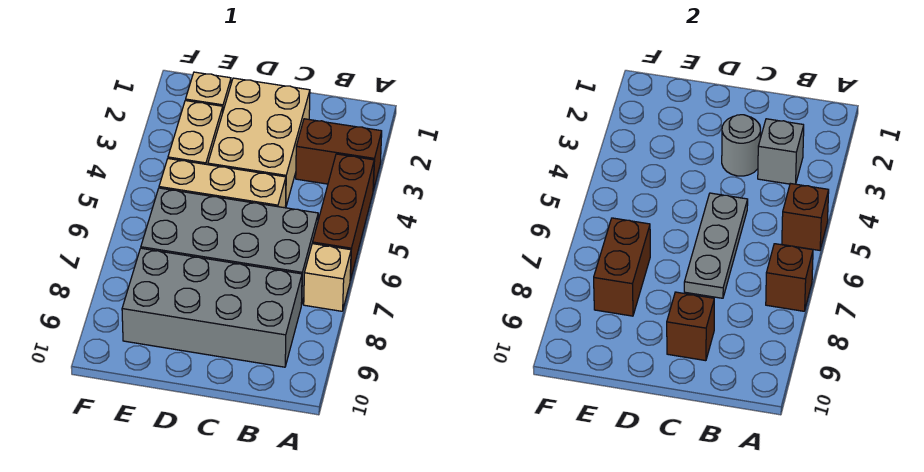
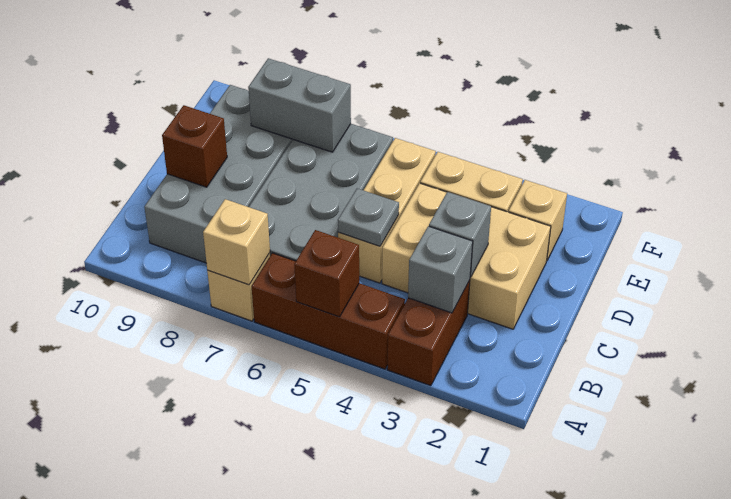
brown brick A7 level 2 -> tan brick A7 level 2
grey round brick C3 level 2 -> grey brick C3 level 2
grey plate C5:C7 level 2 -> grey plate C5 level 2
brown brick E7:E8 level 2 -> grey brick E7:E8 level 2

